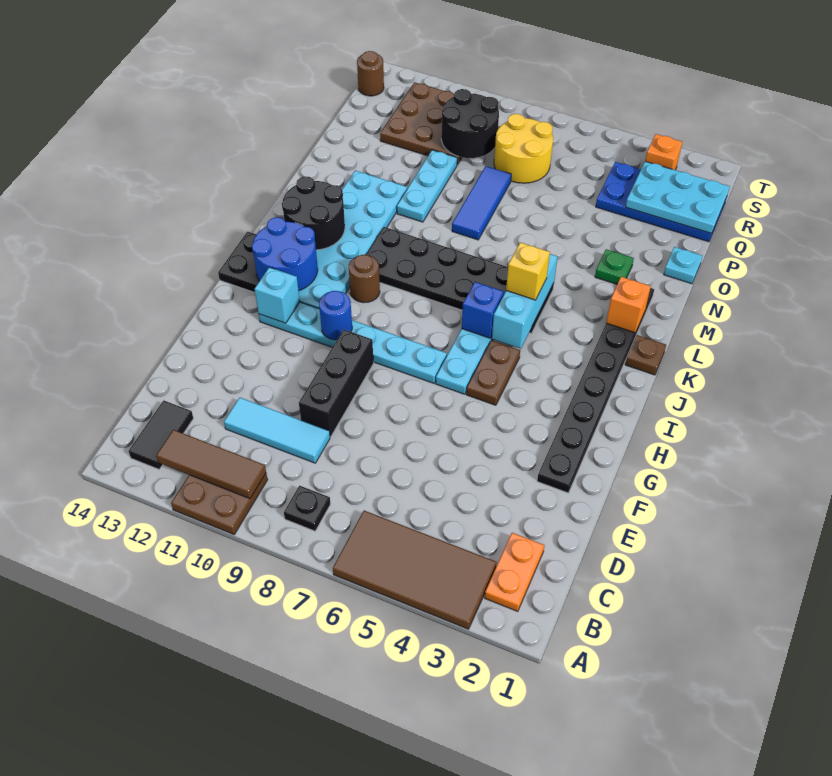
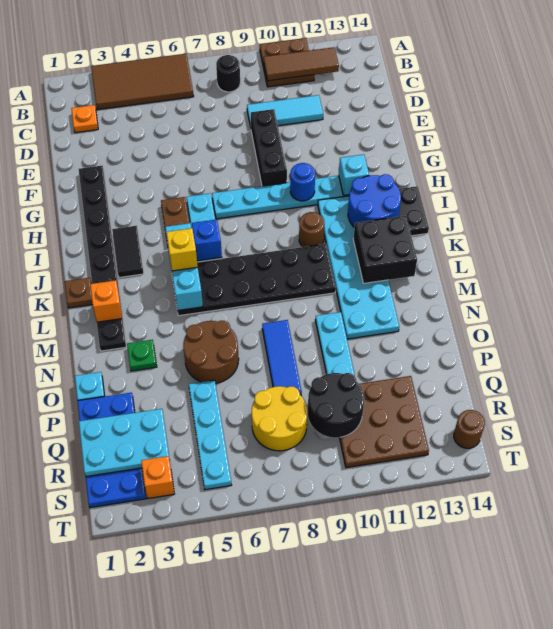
orange plate B2:C2 level 1 -> orange plate C2 level 1
black plate B8 level 1 -> black round brick B8 level 1
black tile B13:C13 level 1 -> black tile I3:J3 level 1
black round brick K12:L13 level 2 -> black brick K12:L13 level 2
none -> brown round brick N5:O6 level 1
none -> cyan plate P5:S5 level 1
blue plate Q1:R4 level 1 -> blue plate P1:S2 level 1

